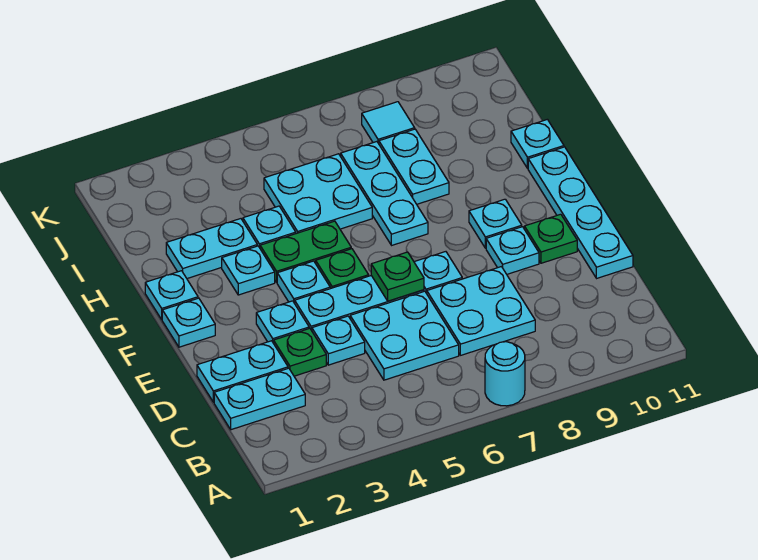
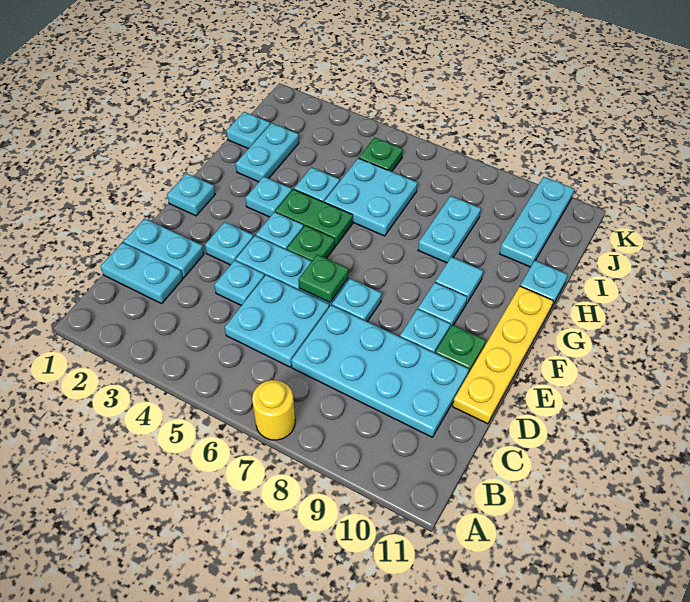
cyan round brick A7 level 1 -> yellow round brick A7 level 1
cyan plate C7:D8 level 1 -> cyan plate C7:D10 level 1
green plate D3 level 1 -> green plate J5 level 1
cyan plate D11:G11 level 1 -> yellow plate D11:G11 level 1
cyan plate G1 level 1 -> cyan plate I1 level 1
cyan plate G7:I7 level 1 -> cyan plate I10:K10 level 1
cyan plate H2:H3 level 1 -> cyan plate H2:I2 level 1
cyan tile J8 level 1 -> cyan tile G9 level 1

